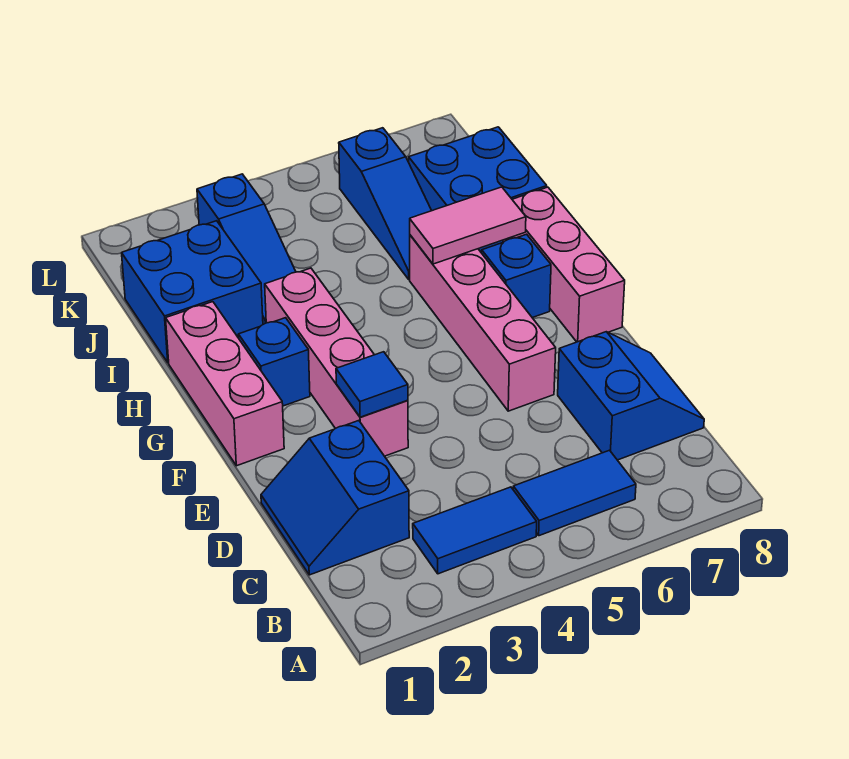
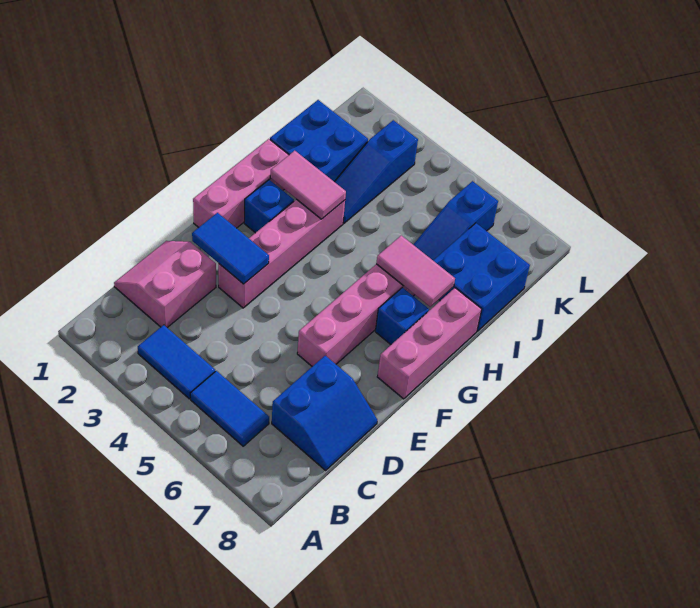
blue slope C1:D2 level 1 top 2 -> pink slope C1:D2 level 1 top 2
blue tile E3 level 2 -> blue tile E2:E3 level 2
none -> pink tile H2:H3 level 2

